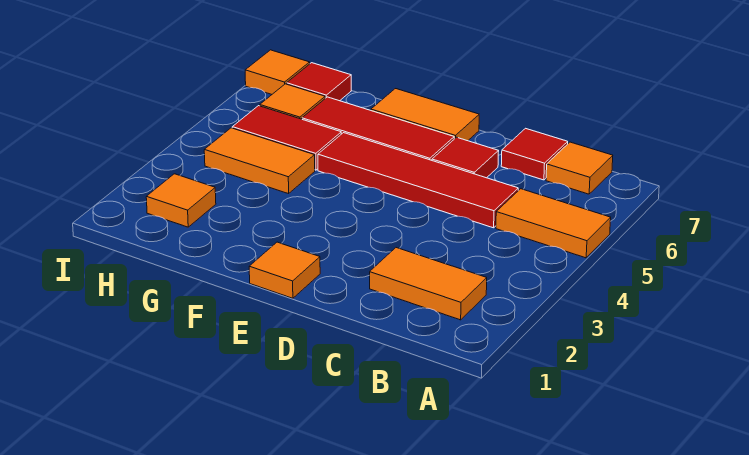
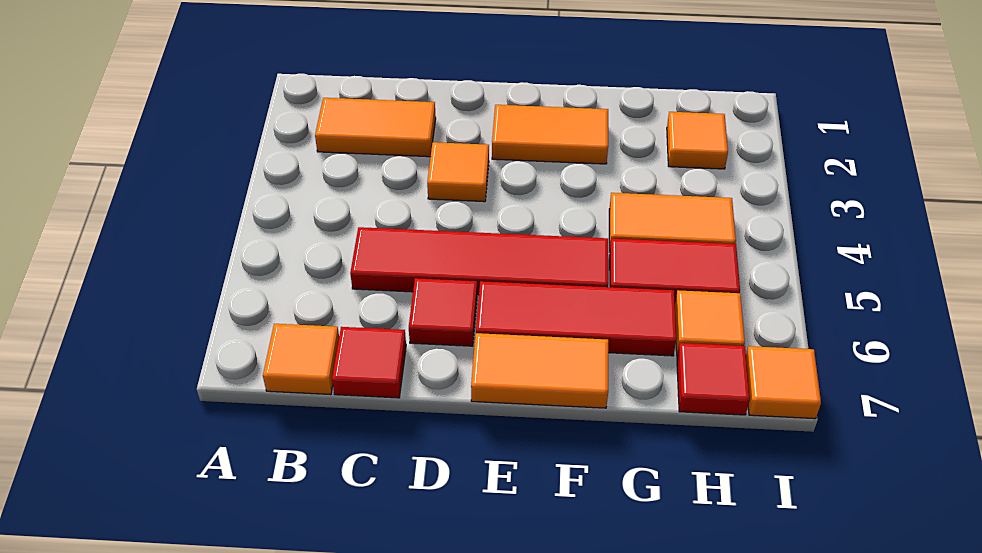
orange tile A5:B5 level 1 -> orange tile E2:F2 level 1
orange tile E1 level 1 -> orange tile D3 level 1

